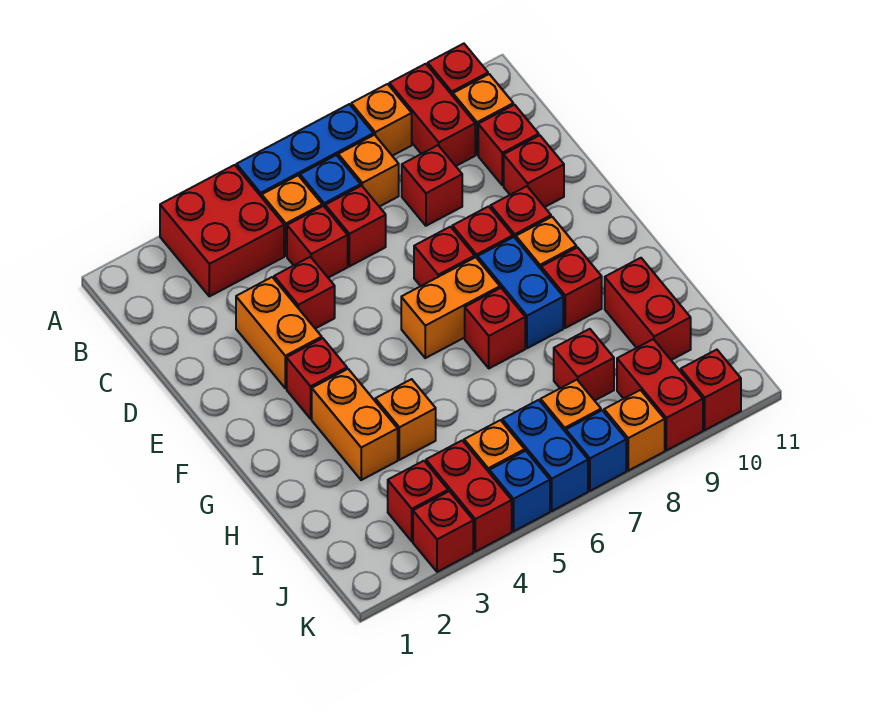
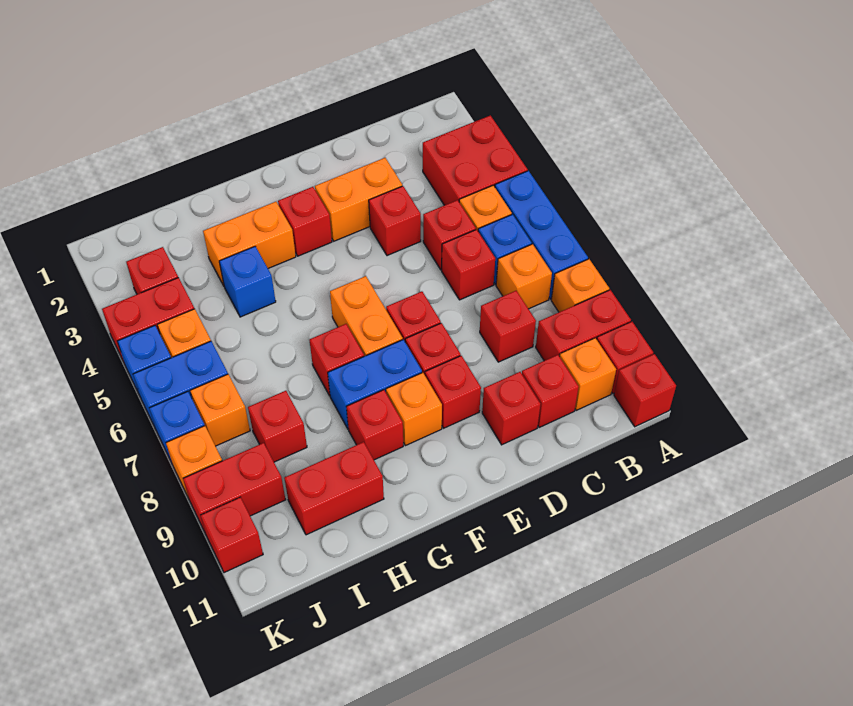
orange brick H4 level 1 -> blue brick H4 level 1
red brick K3 level 1 -> red brick A11 level 1

